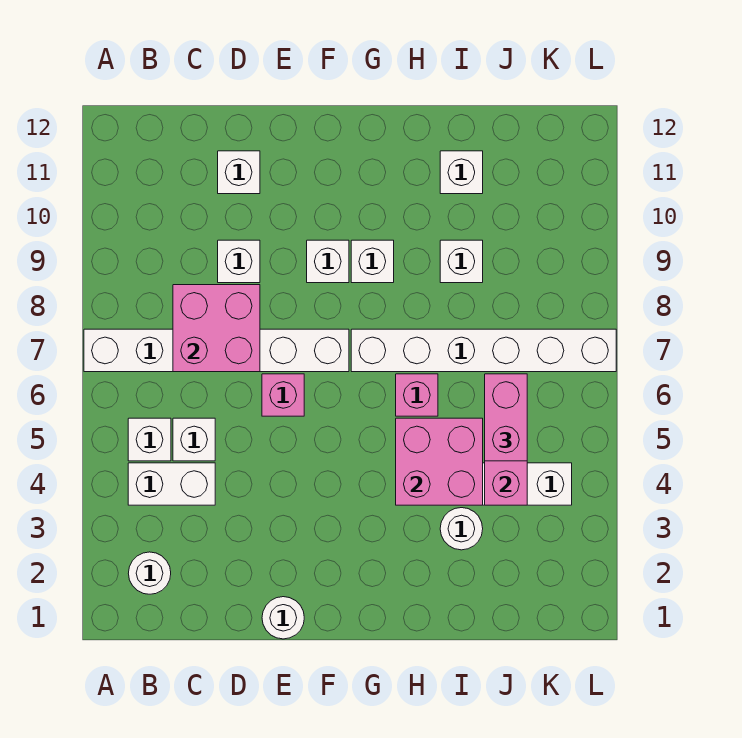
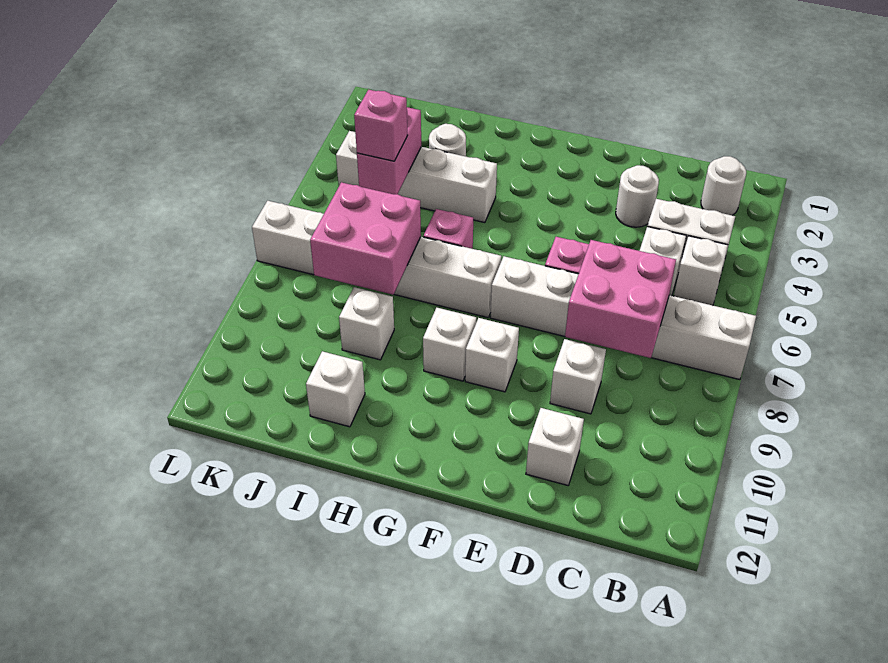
white round brick E1 level 1 -> white round brick D3 level 1
pink brick H4:I5 level 2 -> pink brick I7:J8 level 2
pink brick J5:J6 level 3 -> pink brick J5 level 3

